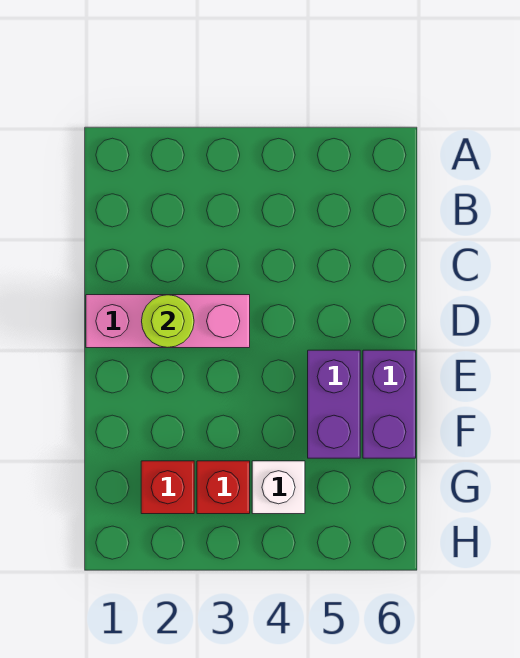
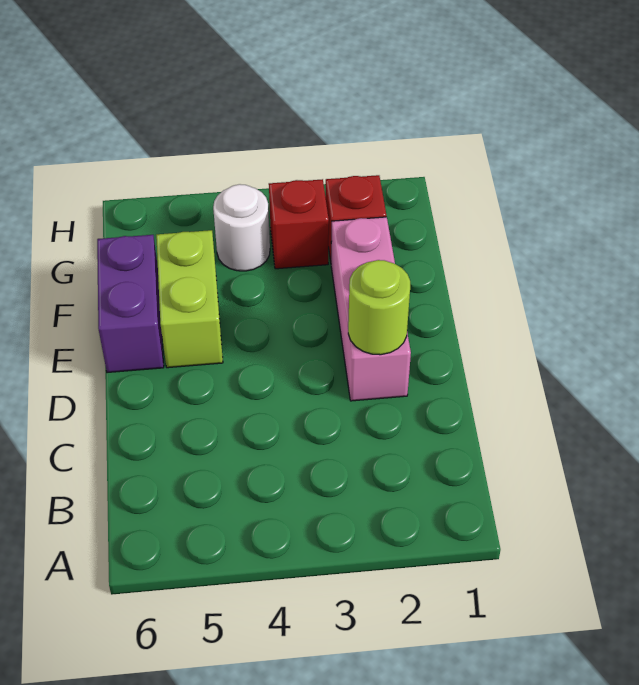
pink brick D1:D3 level 1 -> pink brick D2:F2 level 1
purple brick E5:F5 level 1 -> lime brick E5:F5 level 1
white brick G4 level 1 -> white round brick G4 level 1

